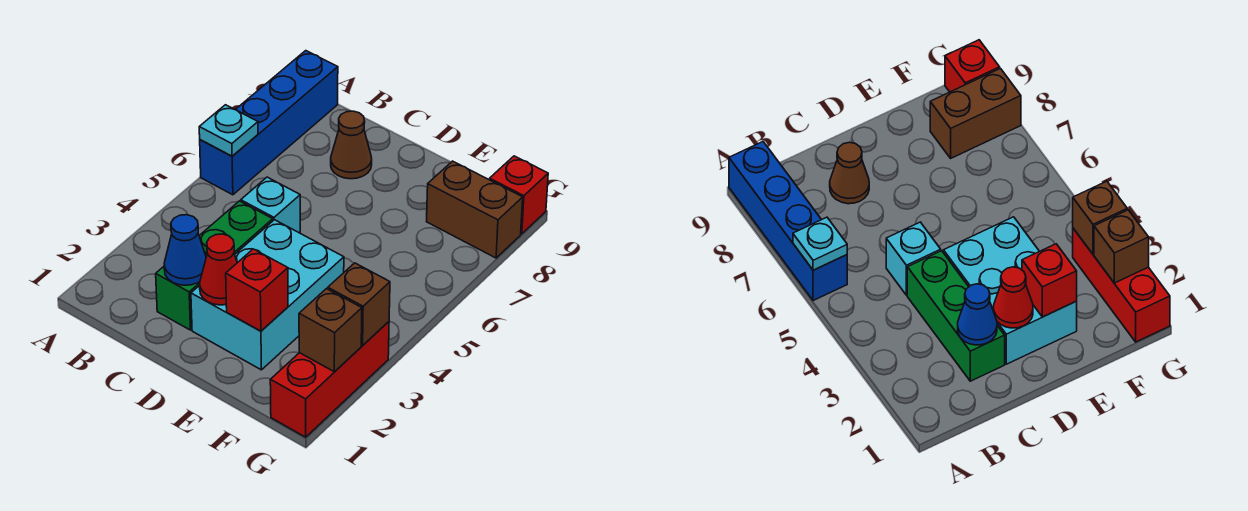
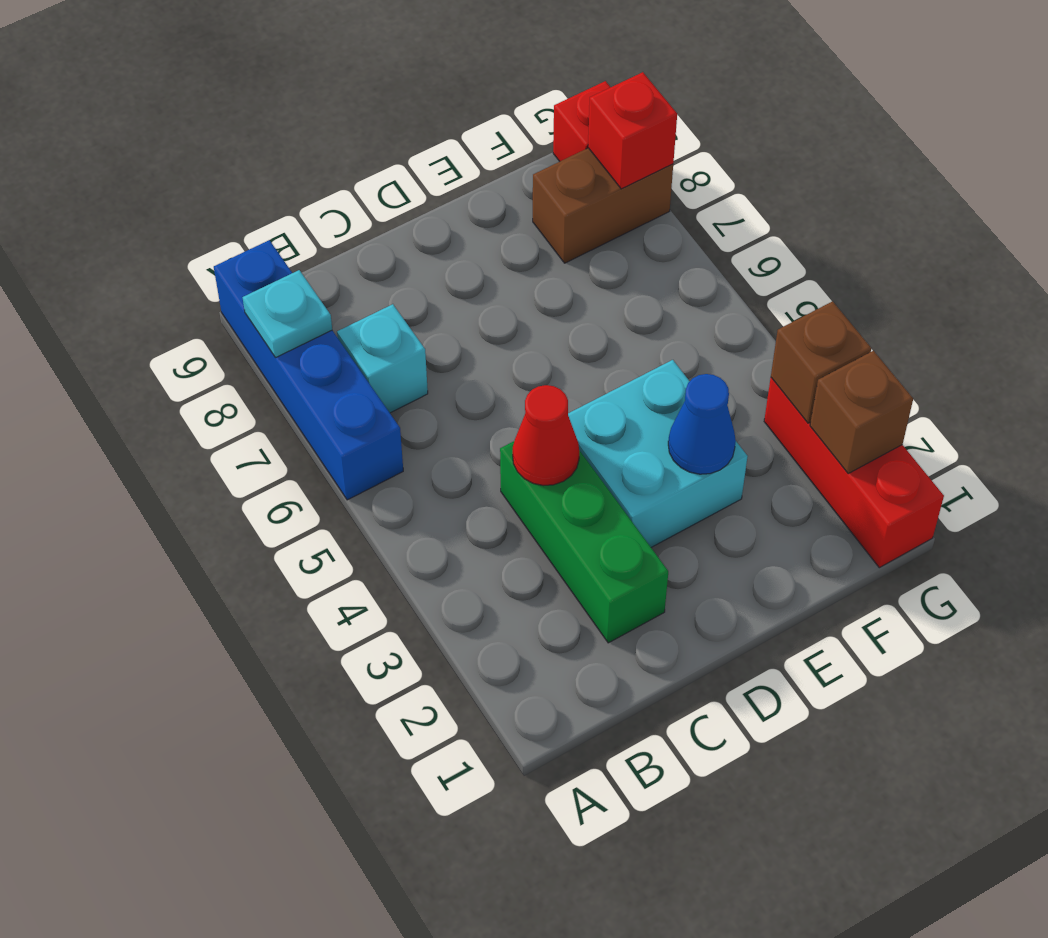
cyan plate A6 level 2 -> cyan plate A8 level 2
blue cone C2 level 2 -> blue cone E3 level 2
cyan brick C5 level 1 -> cyan brick B7 level 1
brown cone C8 level 1 -> none
cyan brick D2:E4 level 1 -> cyan brick D3:E4 level 1
red cone D2 level 2 -> red cone C4 level 2
red brick E2 level 2 -> red brick G8 level 2

